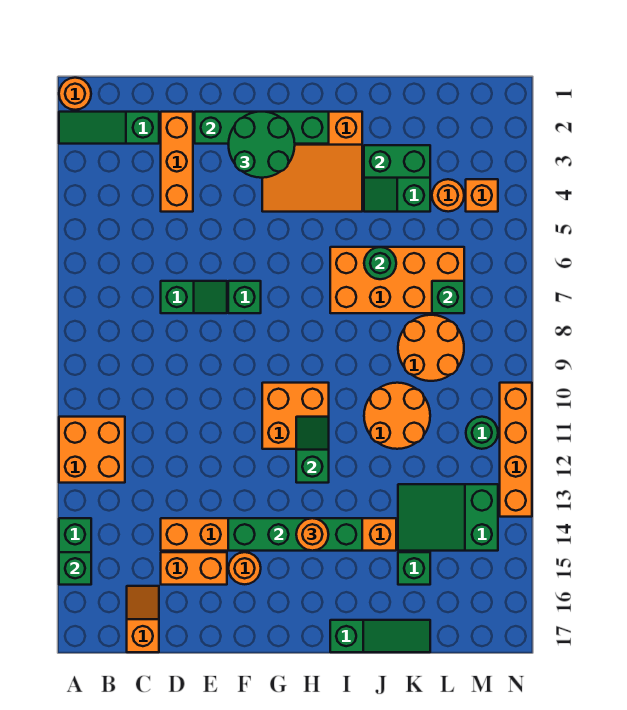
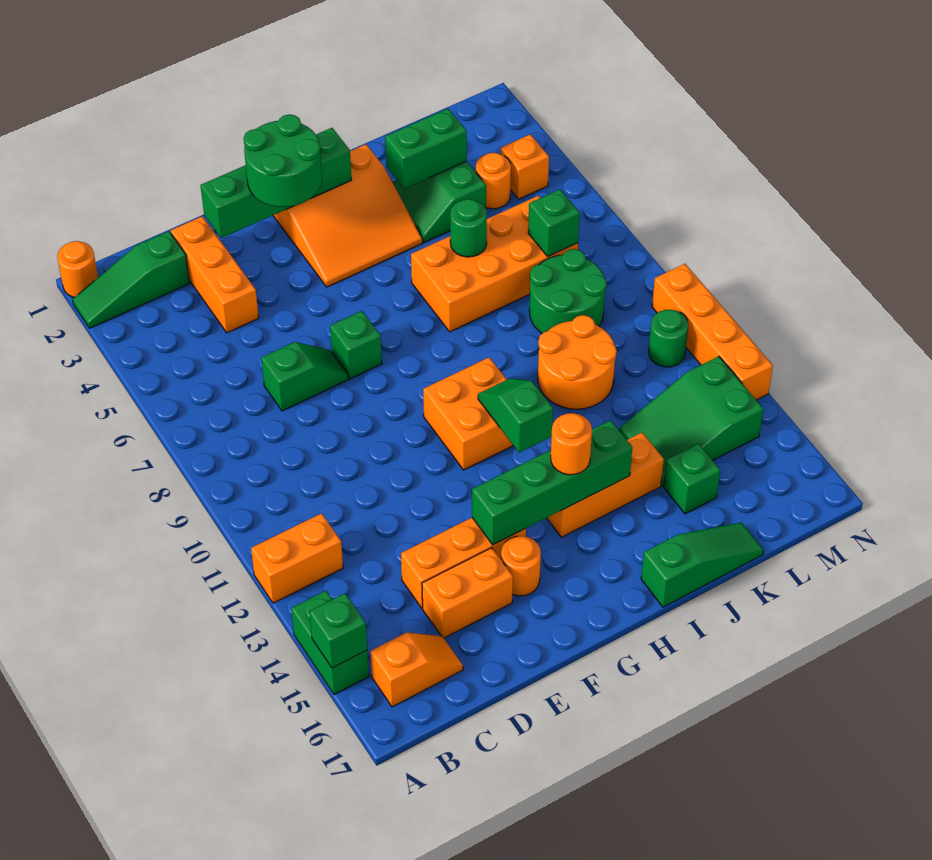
orange brick A11:B12 level 1 -> orange brick A12:B12 level 1
orange slope C16:C17 level 1 top 17 -> orange slope B16:C16 level 1 top B
orange round brick K8:L9 level 1 -> green round brick K8:L9 level 1

